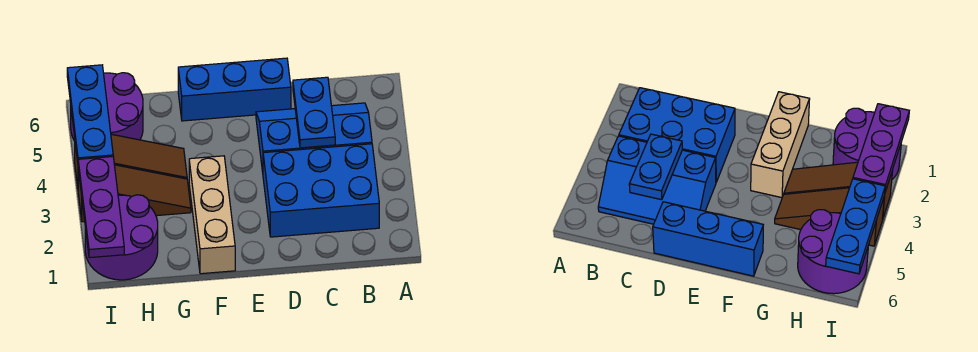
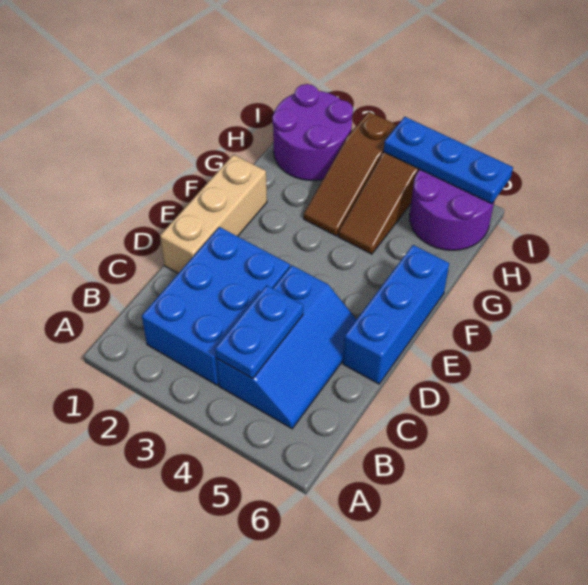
blue plate C4:C5 level 2 -> blue plate B4:C4 level 2
tan brick F1:F3 level 1 -> tan brick D1:F1 level 1
purple plate I1:I3 level 2 -> none

